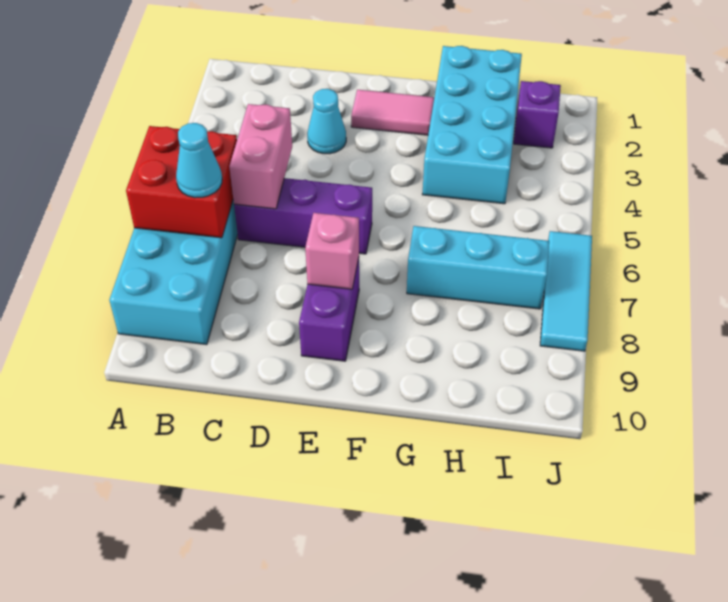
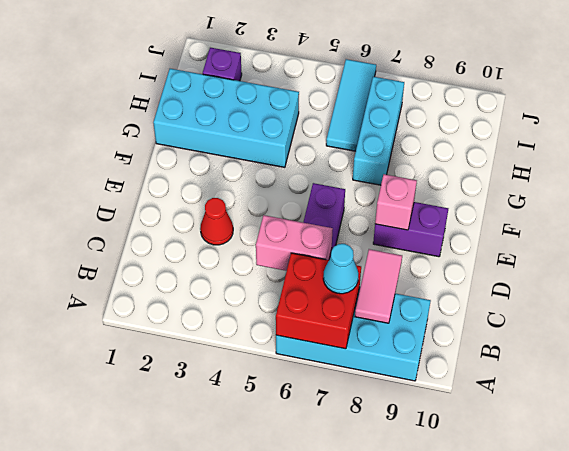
cyan cone D3 level 1 -> red cone D3 level 1
pink tile E2:F2 level 1 -> pink tile B8:C8 level 2
cyan tile J6:J8 level 1 -> cyan tile H6:J6 level 1

